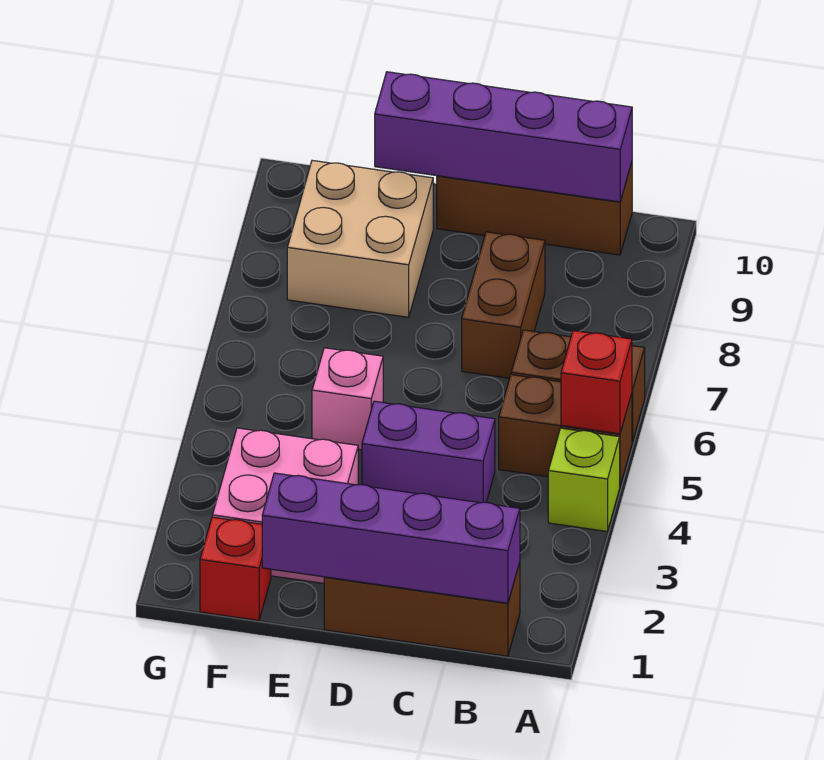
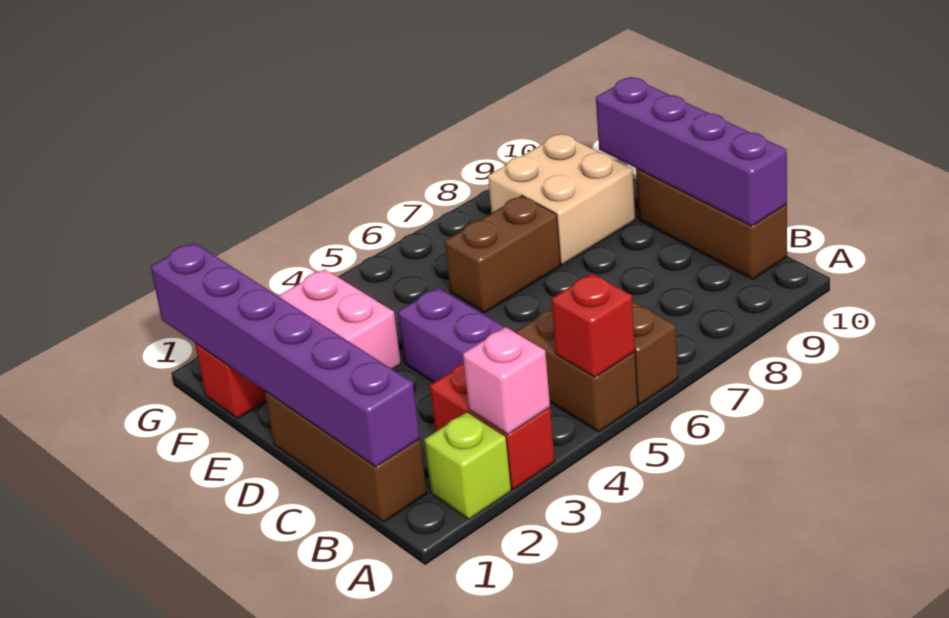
none -> red brick A3:B3 level 1
lime brick A4 level 1 -> lime brick A2 level 1
purple brick B1:E1 level 2 -> purple brick B1:G1 level 2
brown brick C7:C8 level 1 -> brown brick E6:E7 level 1
pink brick E5 level 1 -> pink brick A3 level 2

